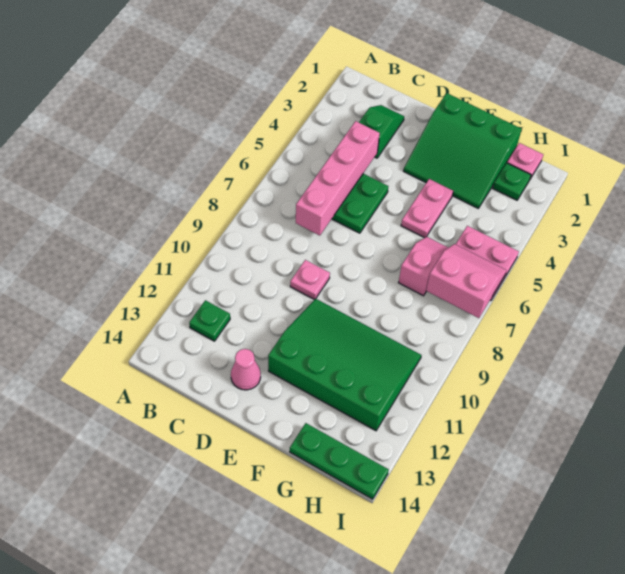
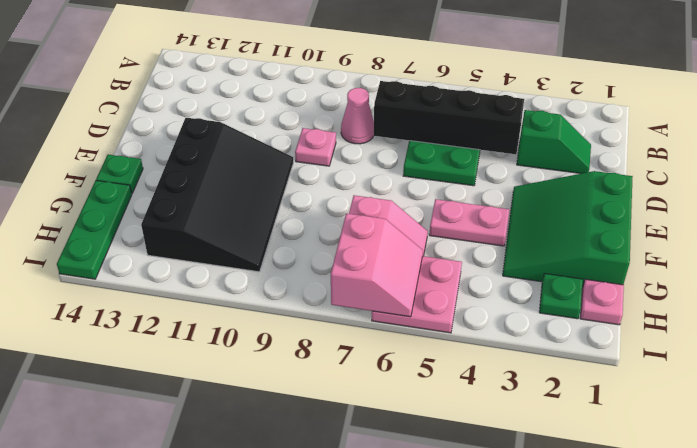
green plate B12 level 1 -> green plate F14 level 1
pink brick C4:C7 level 2 -> black brick C4:C7 level 2
pink cone D13 level 1 -> pink cone C8 level 1
green slope E10:H12 level 1 top 12 -> black slope E10:H12 level 1 top 12

